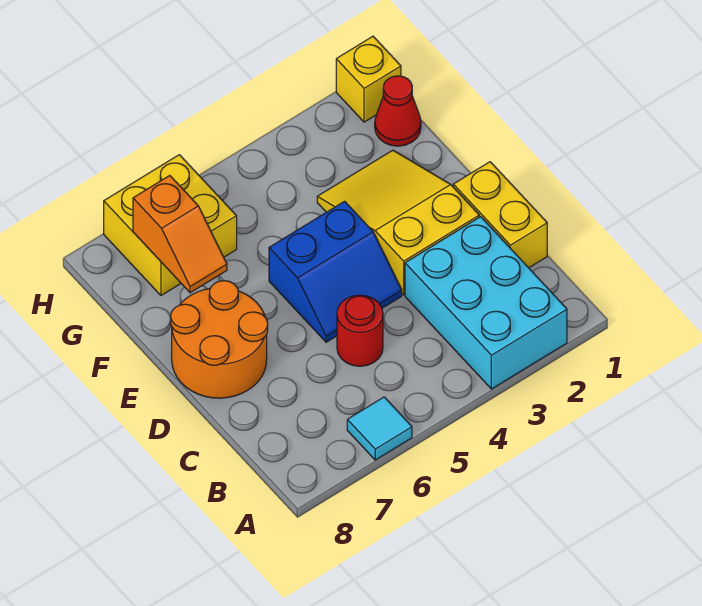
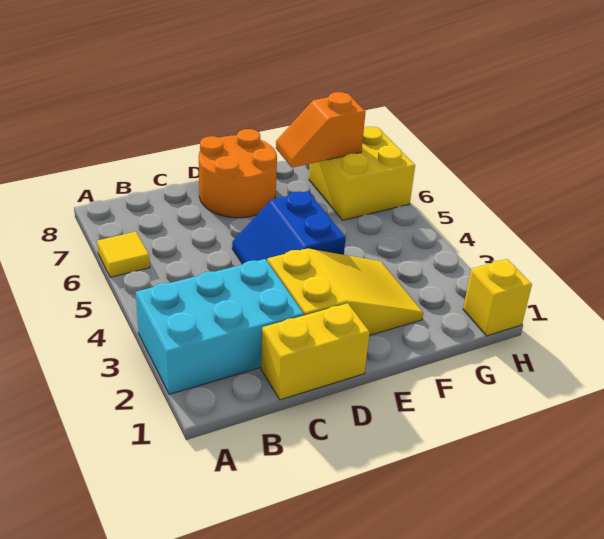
cyan tile A6 level 1 -> yellow tile A6 level 1
red round brick C5 level 1 -> none
red cone G1 level 1 -> none

